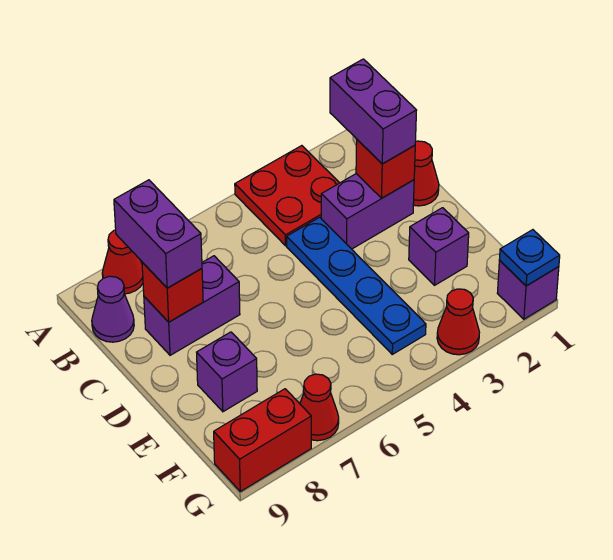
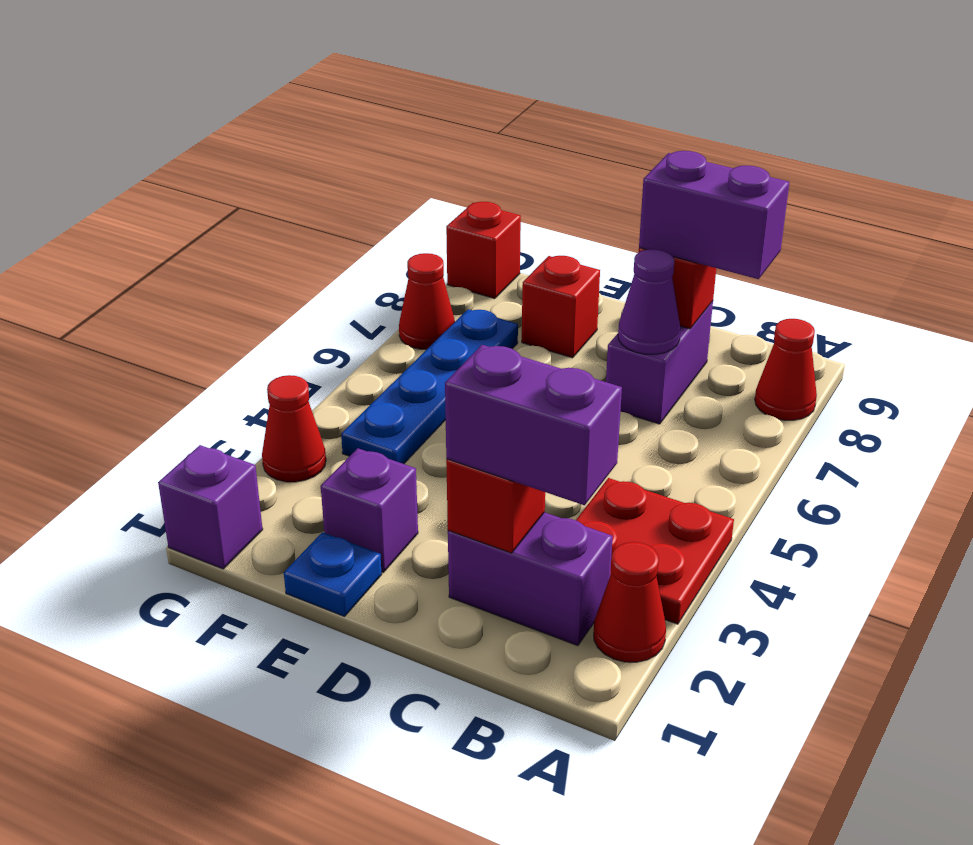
purple cone B9 level 1 -> purple cone C7 level 2
red cone C1 level 1 -> red cone A2 level 1
purple brick C2:C3 level 1 -> purple brick B2:C2 level 1
blue plate C4:F4 level 1 -> blue plate F4:F7 level 1
purple brick E8 level 1 -> red brick E8 level 1
blue plate G1 level 2 -> blue plate E1 level 1
red brick G8:G9 level 1 -> red brick G9 level 1

